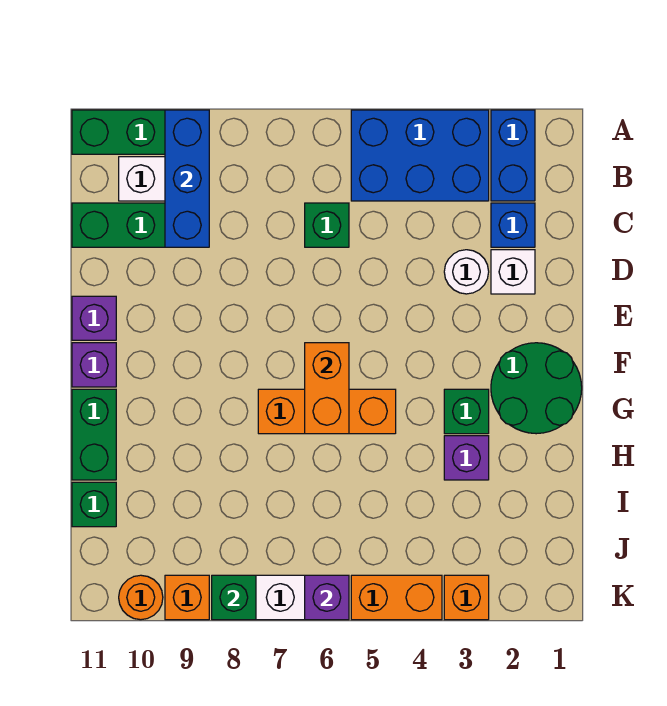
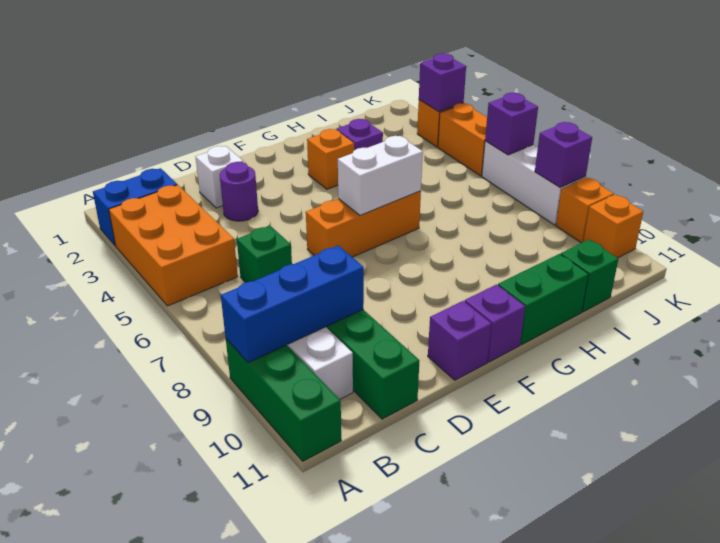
blue brick A3:B5 level 1 -> orange brick A3:B5 level 1
blue brick C2 level 1 -> none
white round brick D3 level 1 -> purple round brick D3 level 1
green round brick F1:G2 level 1 -> none
orange brick F6:G6 level 2 -> white brick F6:G6 level 2
green brick G3 level 1 -> orange brick G3 level 1
orange brick G5:G7 level 1 -> orange brick E6:G6 level 1
none -> purple brick K3 level 2
green brick K8 level 2 -> purple brick K8 level 2
orange round brick K10 level 1 -> orange brick K10 level 1

